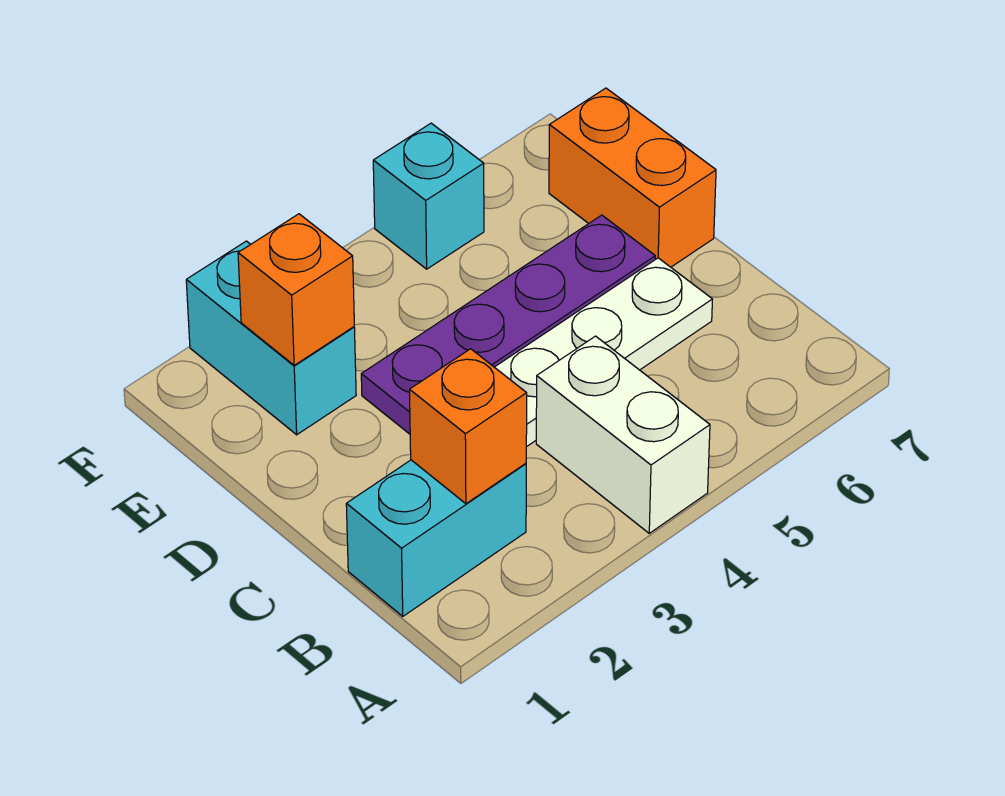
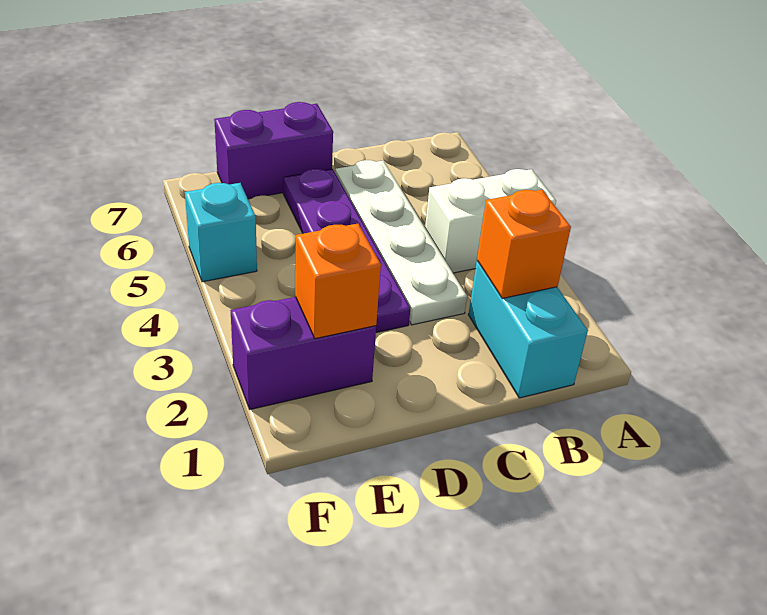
orange brick D7:E7 level 1 -> purple brick D7:E7 level 1
cyan brick E2:F2 level 1 -> purple brick E2:F2 level 1

